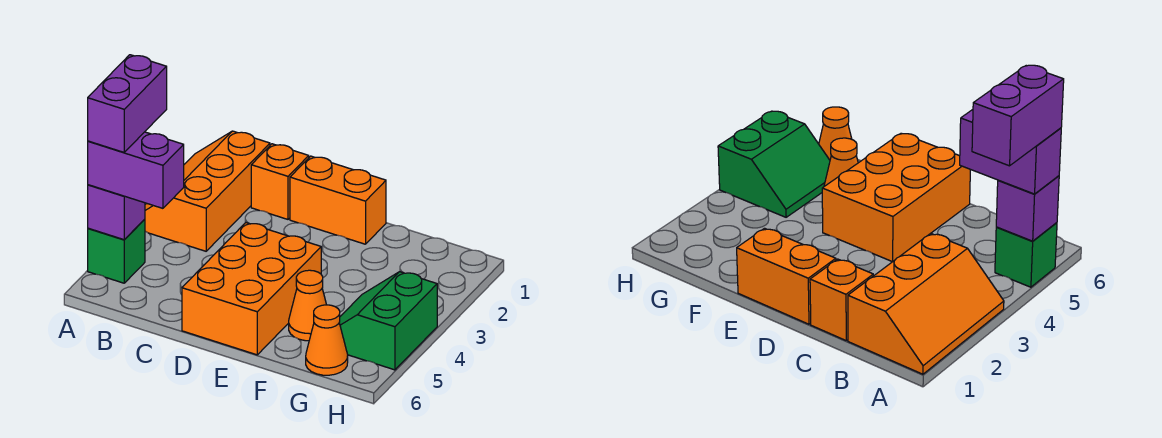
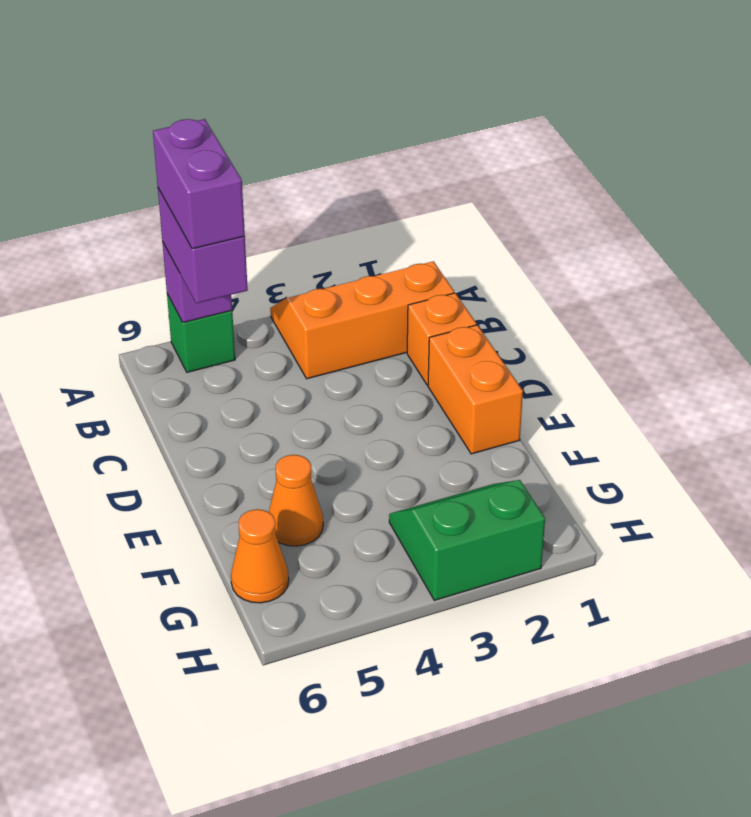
purple brick A4:A5 level 4 -> purple brick A5:B5 level 4
orange brick D4:E6 level 1 -> none
green slope G4:H5 level 1 top H -> green slope G2:H3 level 1 top H

